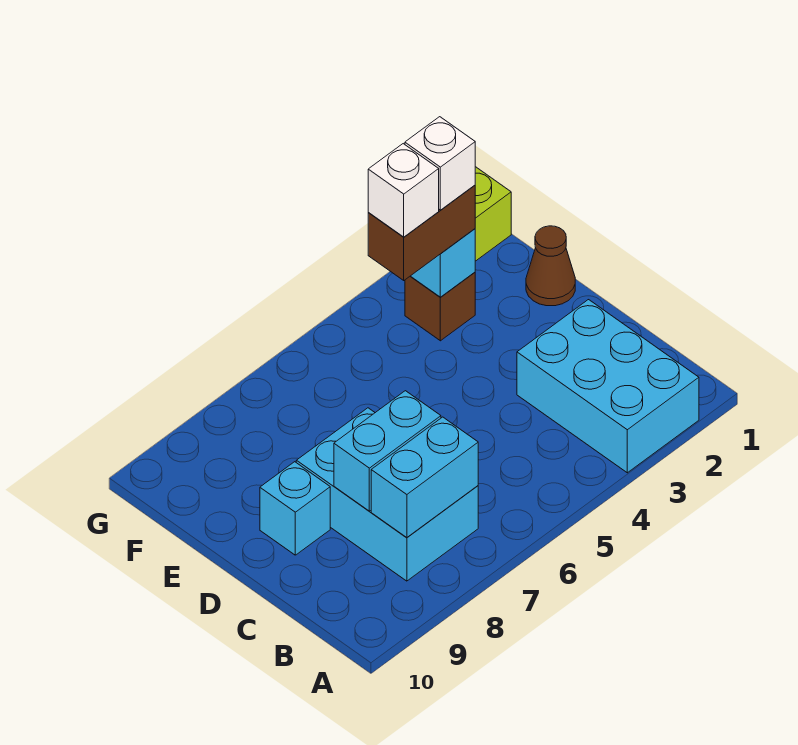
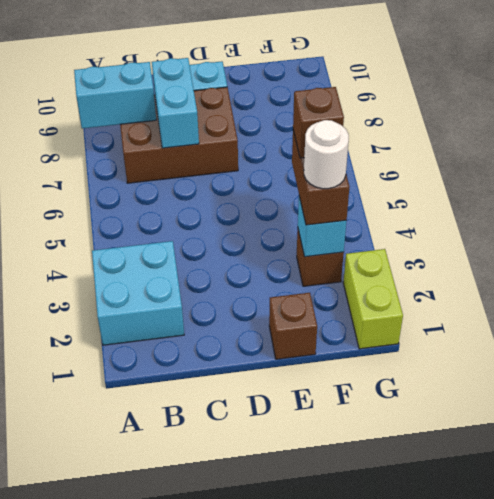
cyan brick A2:C3 level 1 -> cyan brick A2:B3 level 1
cyan brick B7:D8 level 1 -> brown brick B7:D8 level 1
cyan brick B7:B8 level 2 -> cyan brick A8:B8 level 2
brown cone E1 level 1 -> brown brick E1 level 1
white brick F3 level 4 -> white round brick F3 level 4
white brick F4 level 4 -> brown brick F4 level 4

